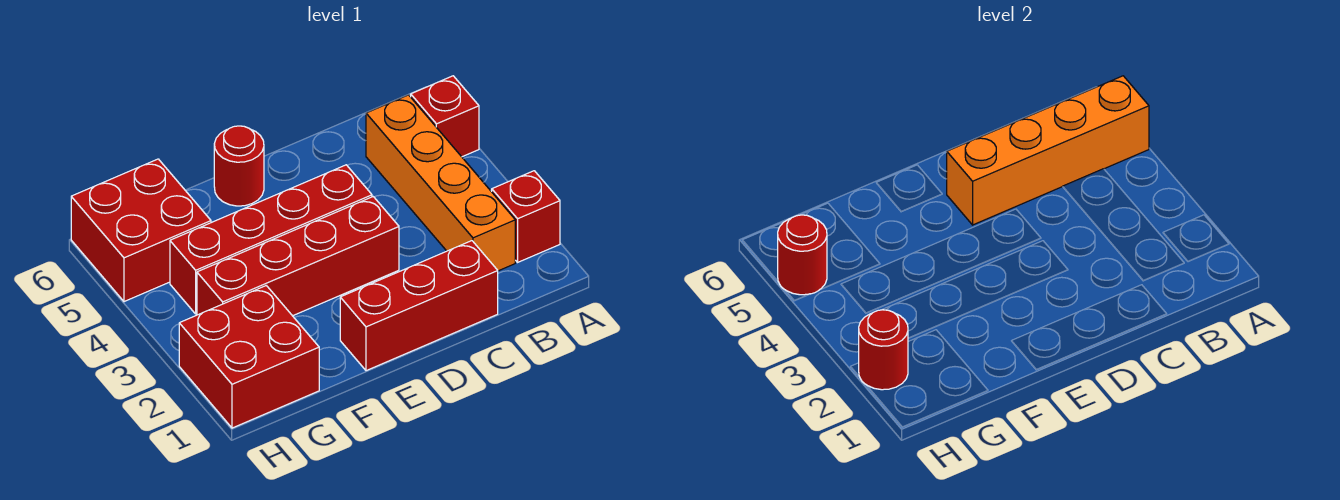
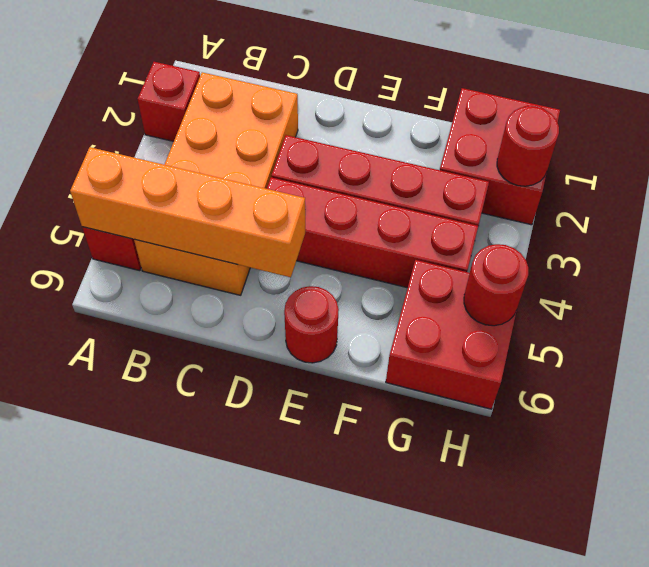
orange brick B2:B5 level 1 -> orange brick B2:C5 level 1
red brick C1:E1 level 1 -> none

